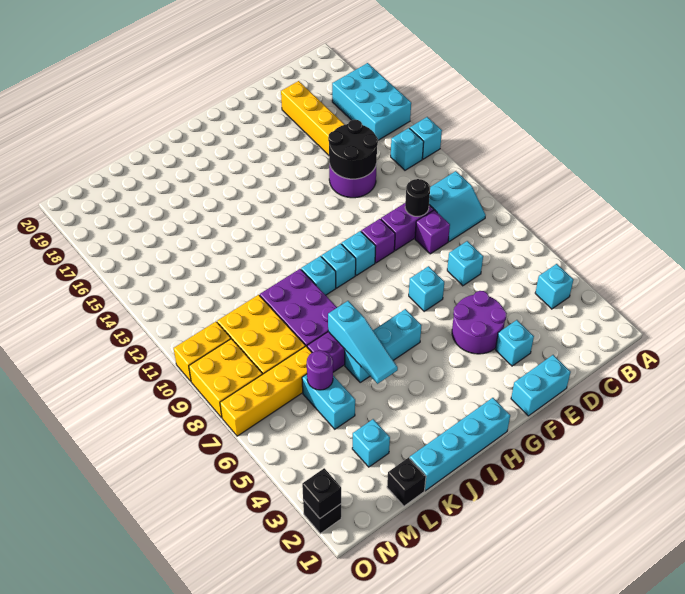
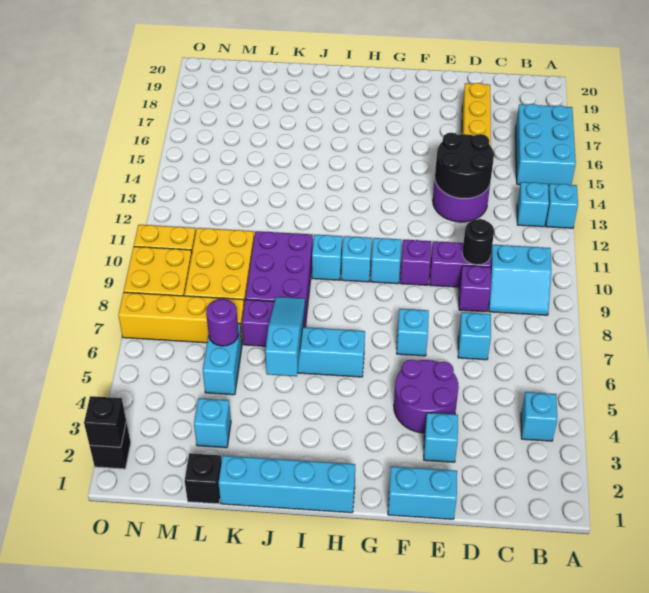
cyan slope J5:J7 level 2 top 7 -> cyan slope J5:J7 level 2 top 5

